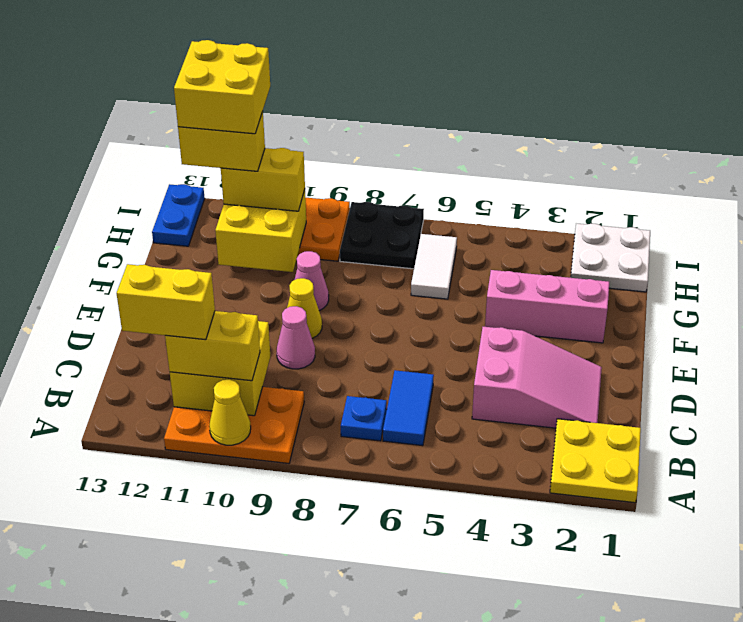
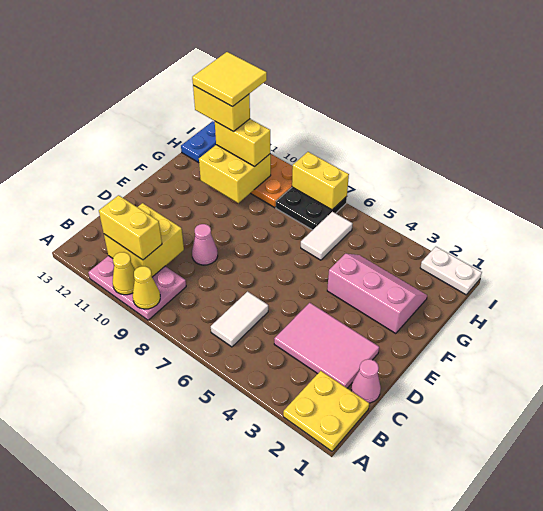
orange plate A9:B11 level 1 -> pink plate A9:B11 level 1
blue tile B6:C6 level 1 -> white tile B6:C6 level 1
blue plate B7 level 1 -> none
yellow brick B11:B12 level 4 -> yellow brick I7:I8 level 2
pink slope C2:D4 level 1 top 4 -> pink tile C2:D4 level 1
yellow cone E9 level 1 -> yellow cone A9 level 2
pink cone F9 level 1 -> pink cone C1 level 1
white plate H1:I2 level 1 -> white plate I1:I2 level 1
yellow brick H11:I12 level 5 -> yellow tile H11:I12 level 5

